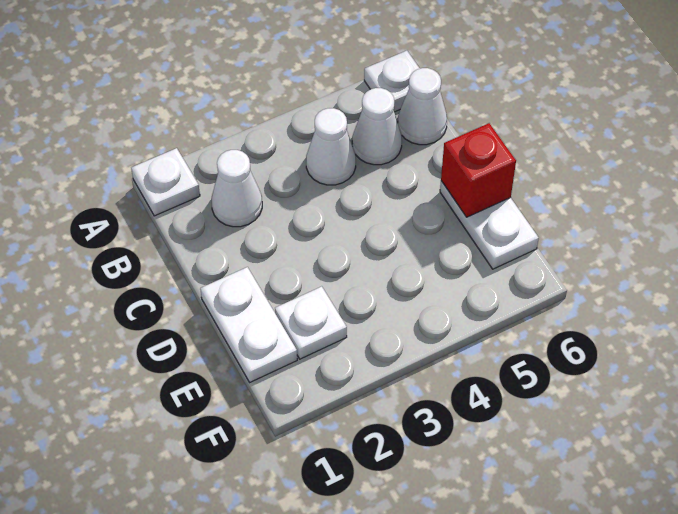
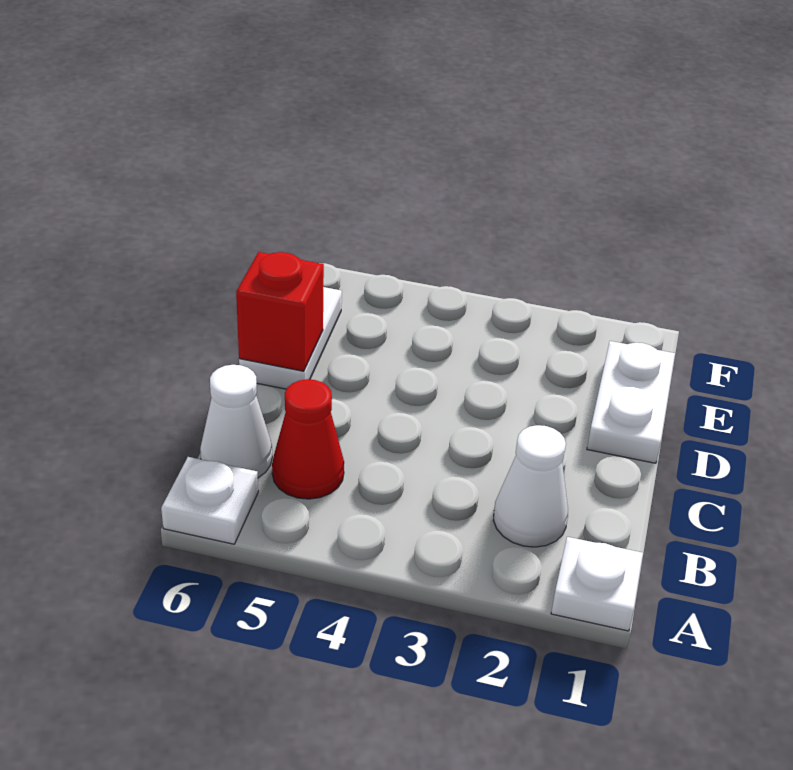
white cone B4 level 1 -> none
white cone B5 level 1 -> red cone B5 level 1
white plate E2 level 1 -> none

